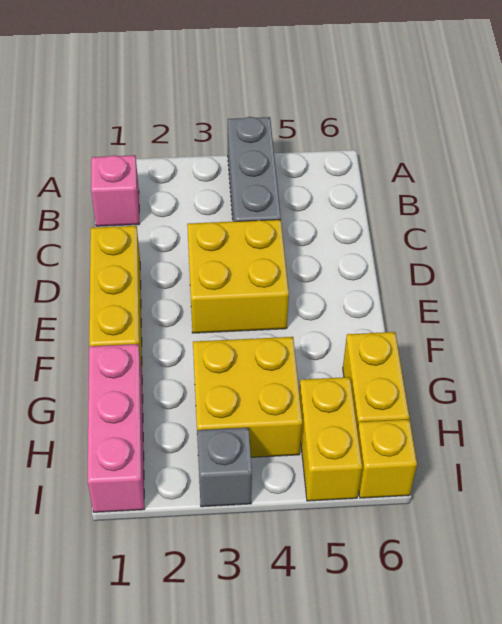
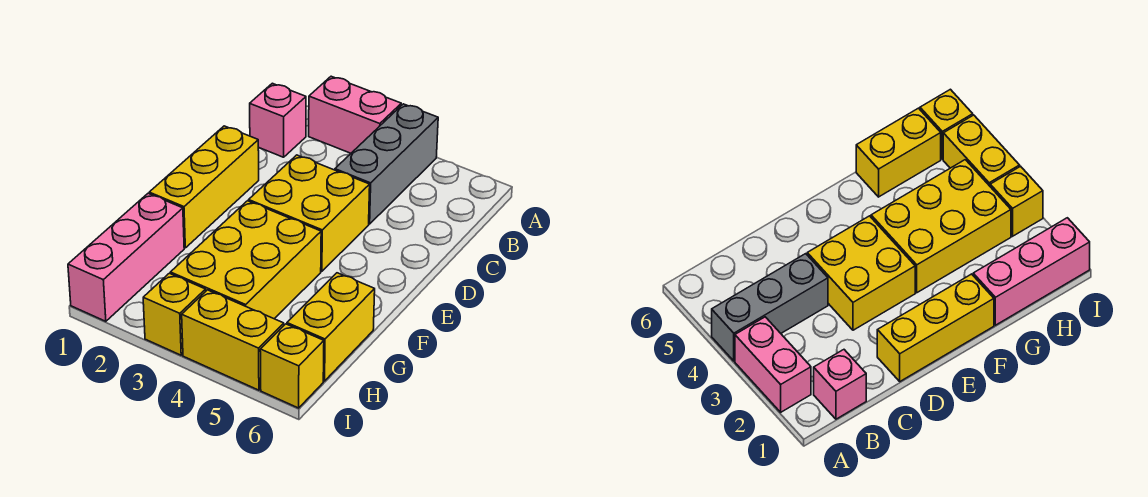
none -> pink brick A2:A3 level 1
yellow brick G3:H4 level 1 -> yellow brick F3:H4 level 1
yellow brick H5:I5 level 1 -> yellow brick I4:I5 level 1
grey brick I3 level 1 -> yellow brick I3 level 1

